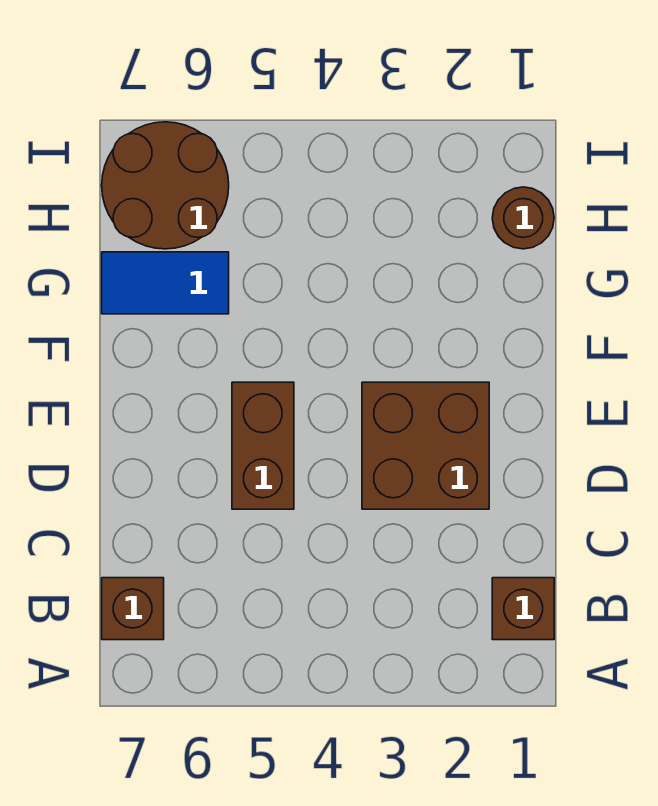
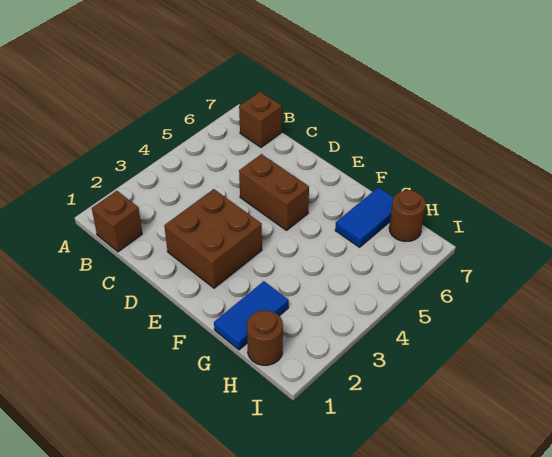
none -> blue tile G1:G2 level 1
brown round brick H6:I7 level 1 -> brown round brick H7 level 1

